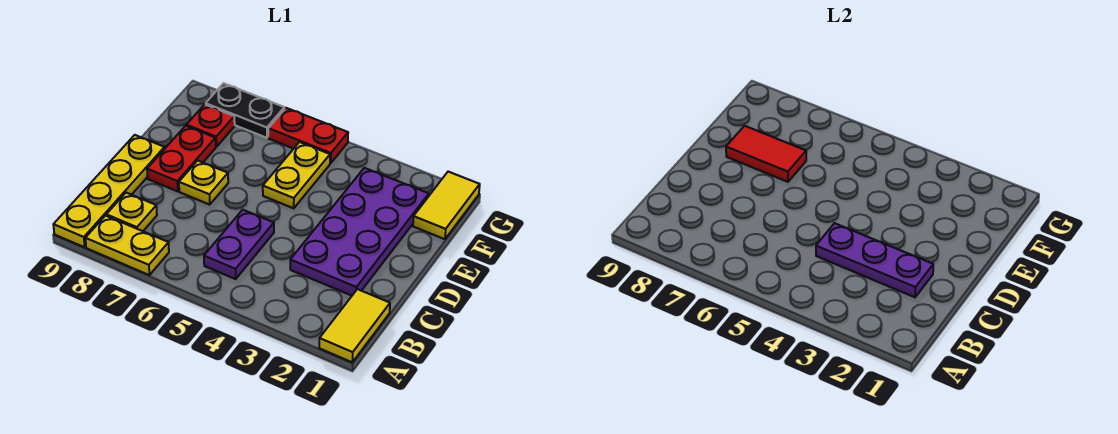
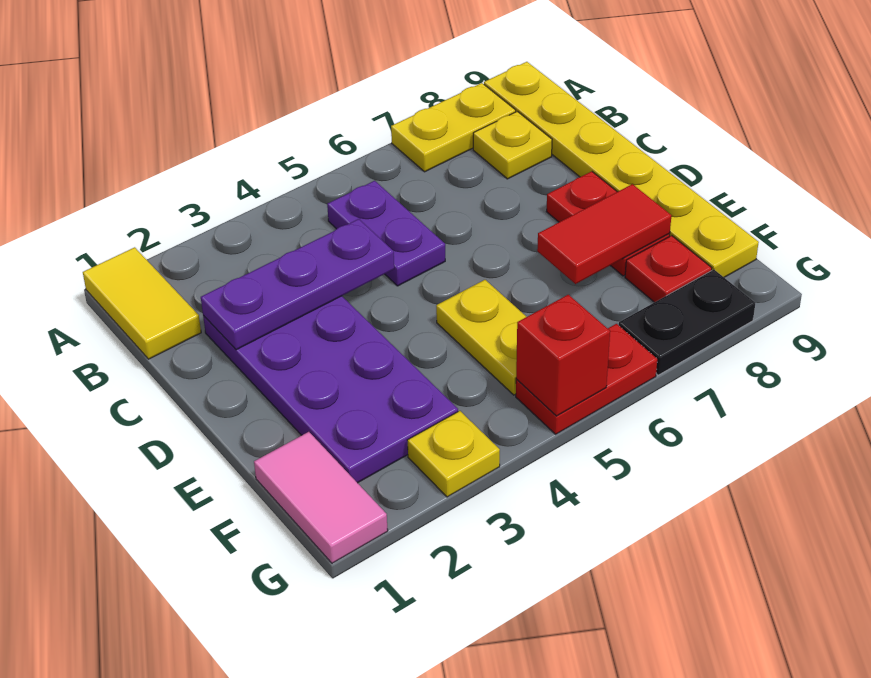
yellow plate A9:D9 level 1 -> yellow plate A9:F9 level 1
yellow plate D7 level 1 -> yellow plate G3 level 1
yellow tile F1:G1 level 1 -> pink tile F1:G1 level 1
none -> red brick G5 level 2

